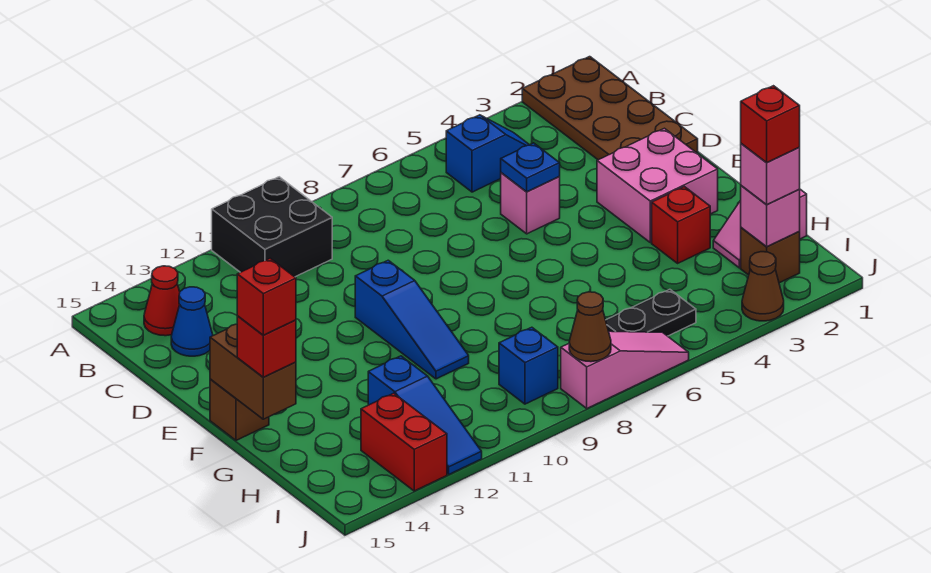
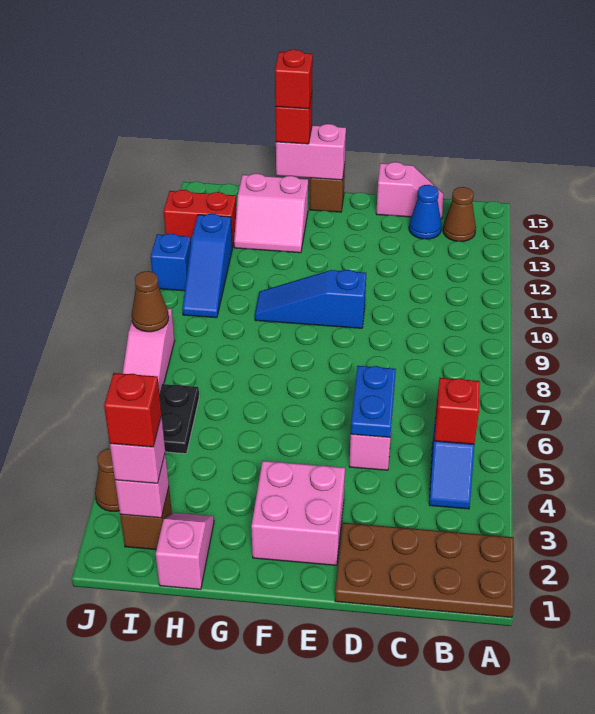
black brick A10:B11 level 1 -> none
red cone B14 level 1 -> brown cone B14 level 1
none -> pink slope C15:D15 level 1 top D
blue plate D5 level 2 -> blue plate D5:D6 level 2
brown brick F15:G15 level 2 -> pink brick F15:G15 level 2
red brick G3 level 1 -> red brick B5 level 2
none -> pink slope G13:H14 level 1 top 14
blue slope H12:J12 level 1 top H -> blue slope I10:I12 level 1 top 12
blue brick I9 level 1 -> blue brick J11 level 1

